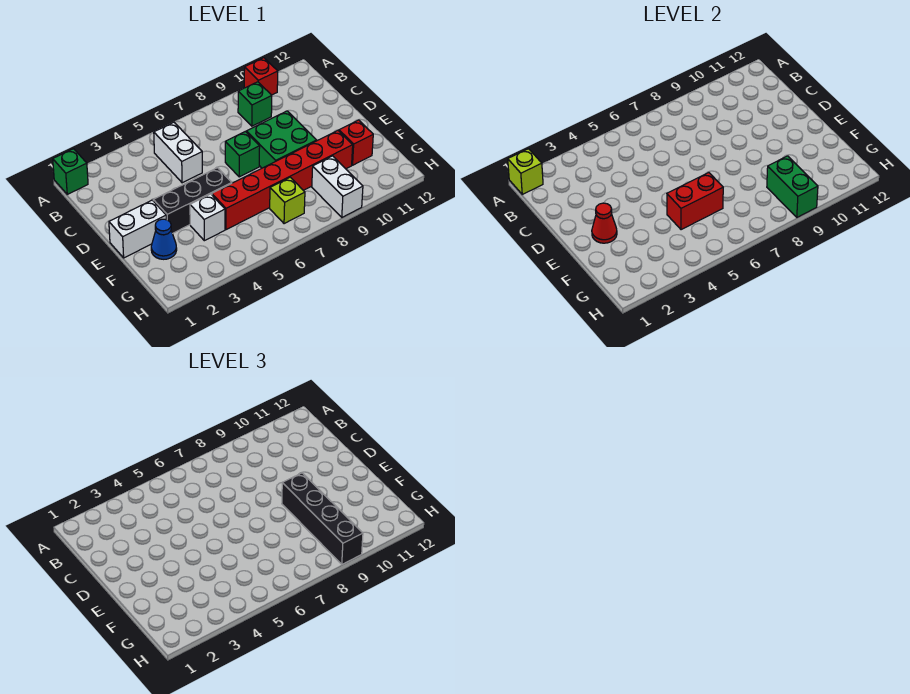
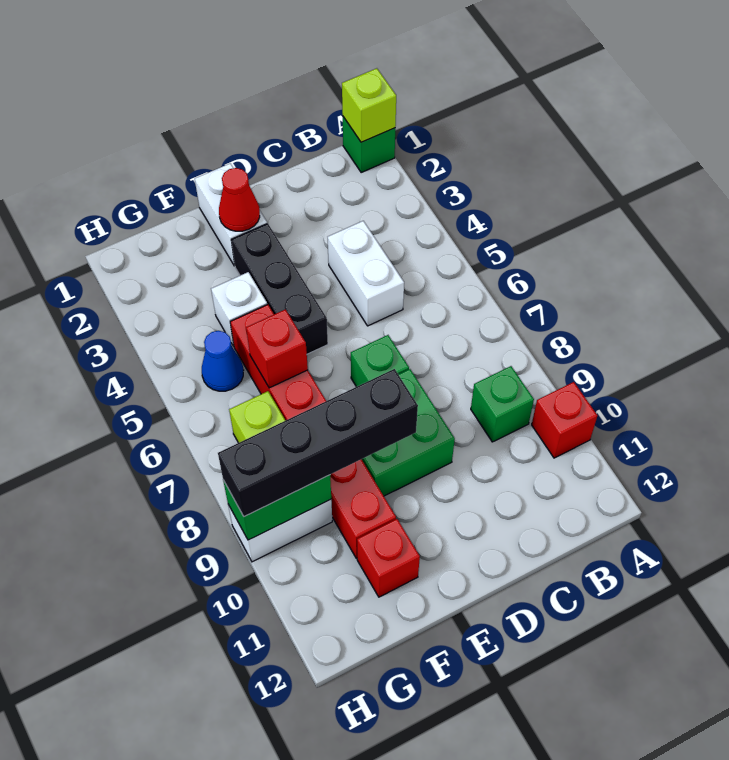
white brick B5:C5 level 1 -> white brick C4:C5 level 1
blue cone F2 level 1 -> blue cone G5 level 1
red brick F5:F6 level 2 -> red brick F6 level 2

